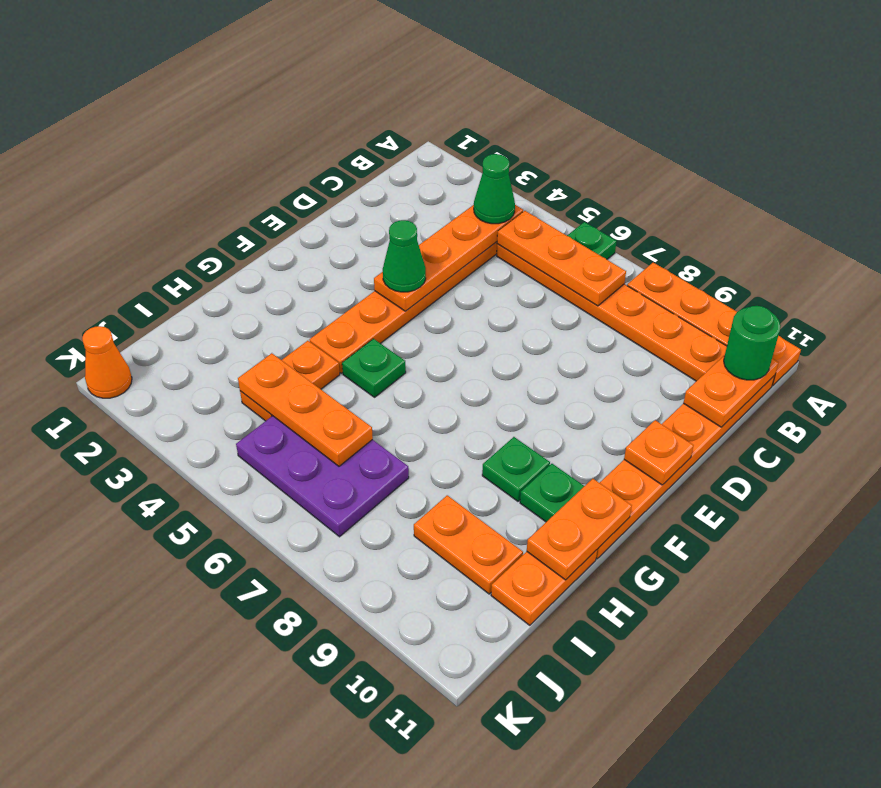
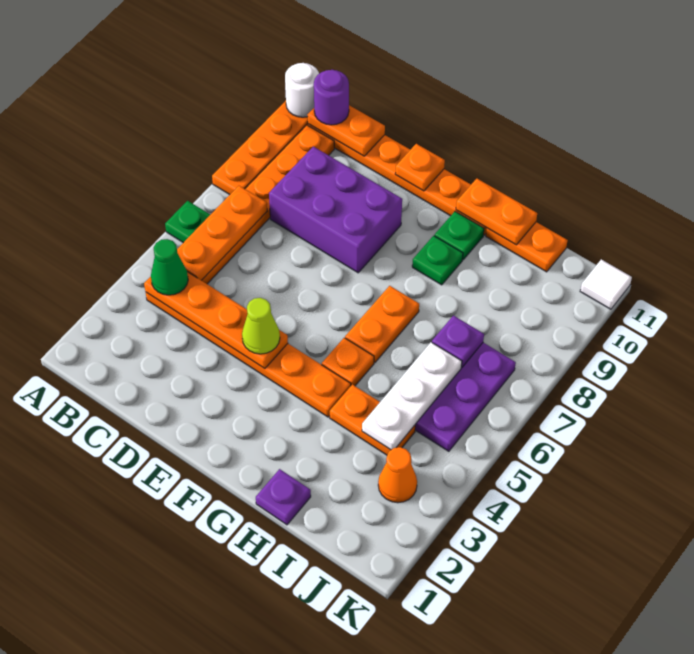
none -> white round brick A11 level 2
green round brick B11 level 3 -> purple round brick B11 level 3
none -> purple brick C8:E9 level 1
green cone E4 level 3 -> lime cone E4 level 3
green plate G5 level 1 -> orange plate G5 level 1
none -> purple plate H1 level 1
orange plate I4:I6 level 2 -> white plate I4:I6 level 2
none -> purple plate I7 level 2
orange plate I9:I10 level 1 -> orange plate G6:G7 level 1
orange cone K1 level 1 -> orange cone J3 level 1
none -> white tile K11 level 1

